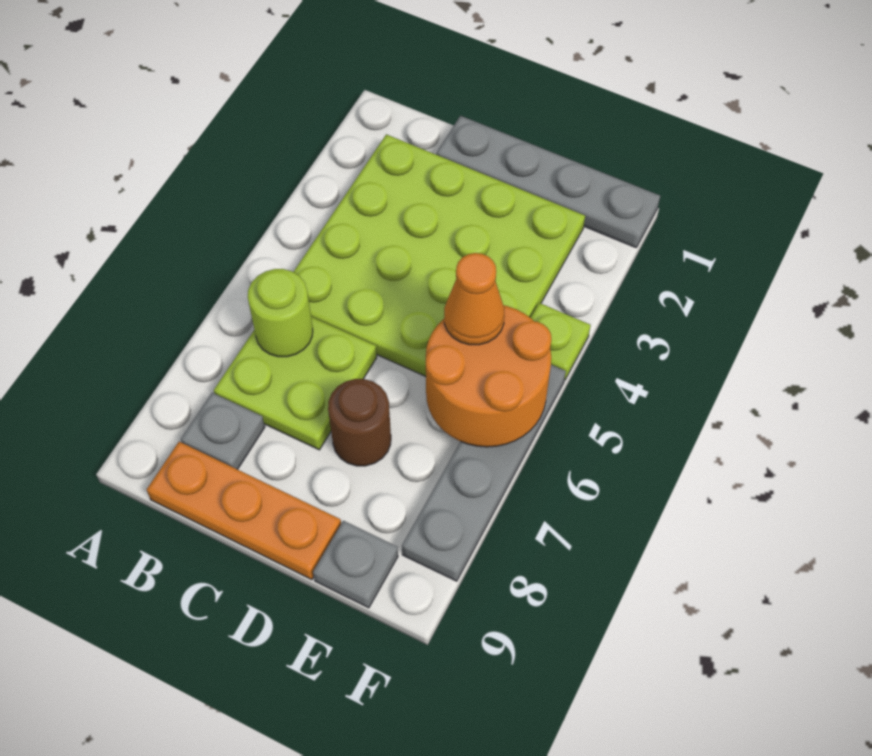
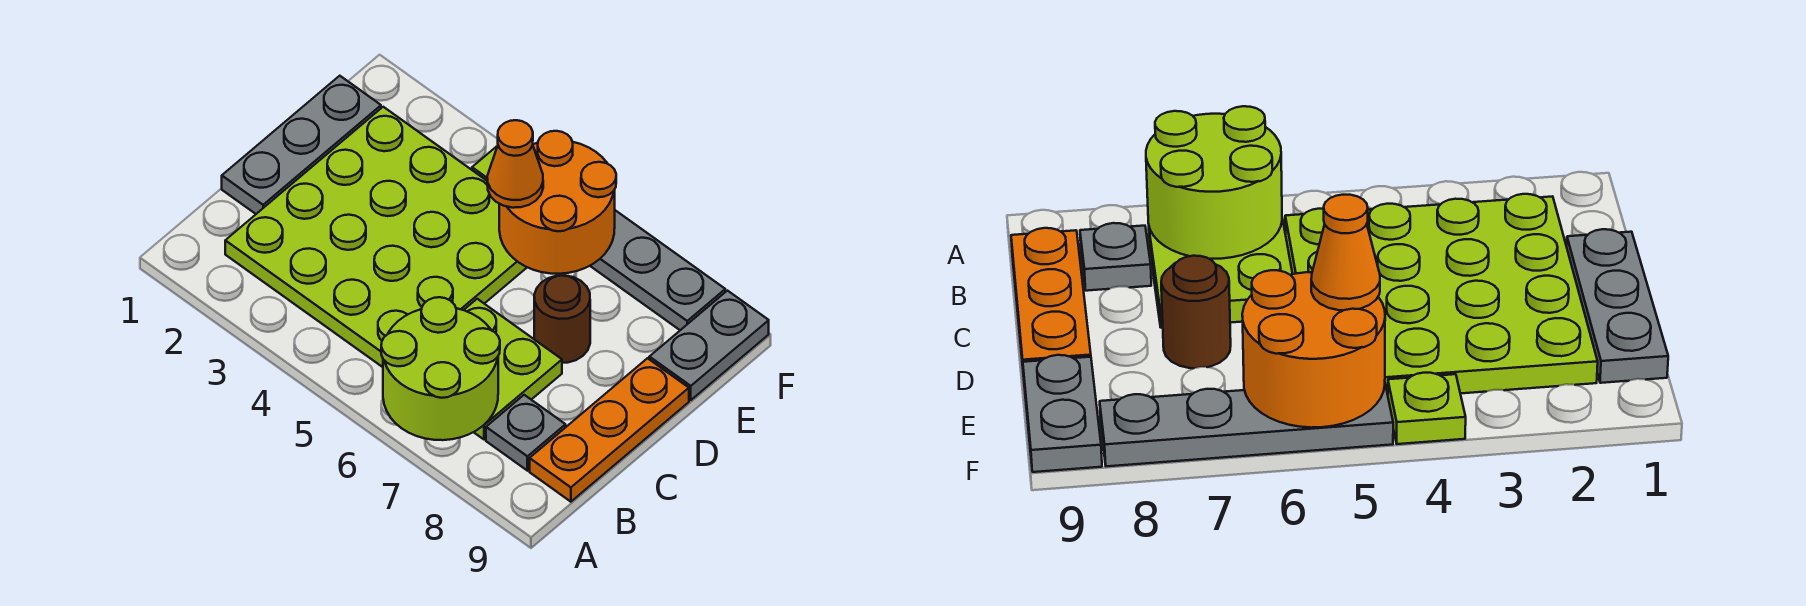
lime round brick B6 level 2 -> lime round brick A6:B7 level 2
grey plate C1:F1 level 1 -> grey plate C1:E1 level 1
grey plate E9 level 1 -> grey plate E9:F9 level 1

